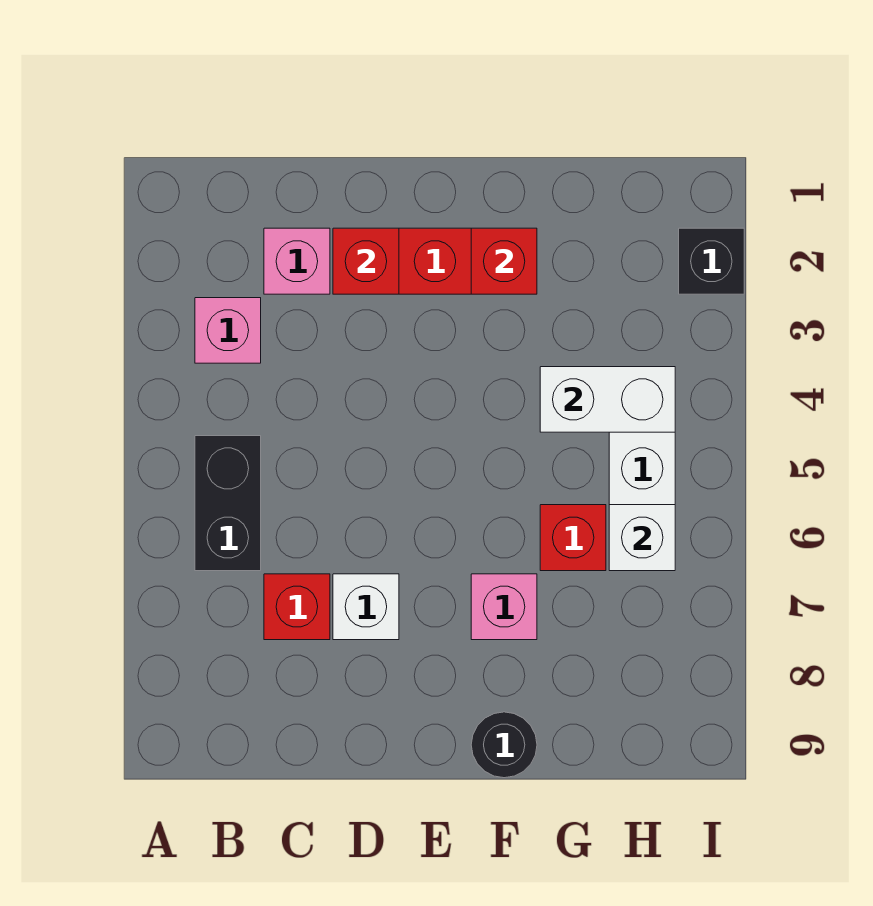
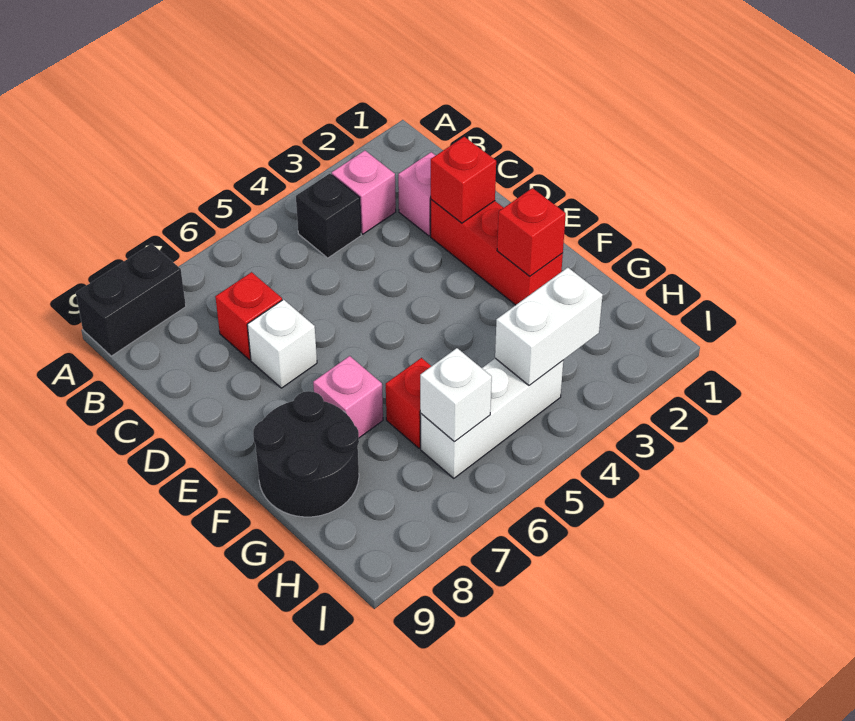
black brick B5:B6 level 1 -> black brick A8:A9 level 1
black round brick F9 level 1 -> black round brick F8:G9 level 1
white brick G4:H4 level 2 -> white brick H3:H4 level 2
black brick I2 level 1 -> black brick B4 level 1

